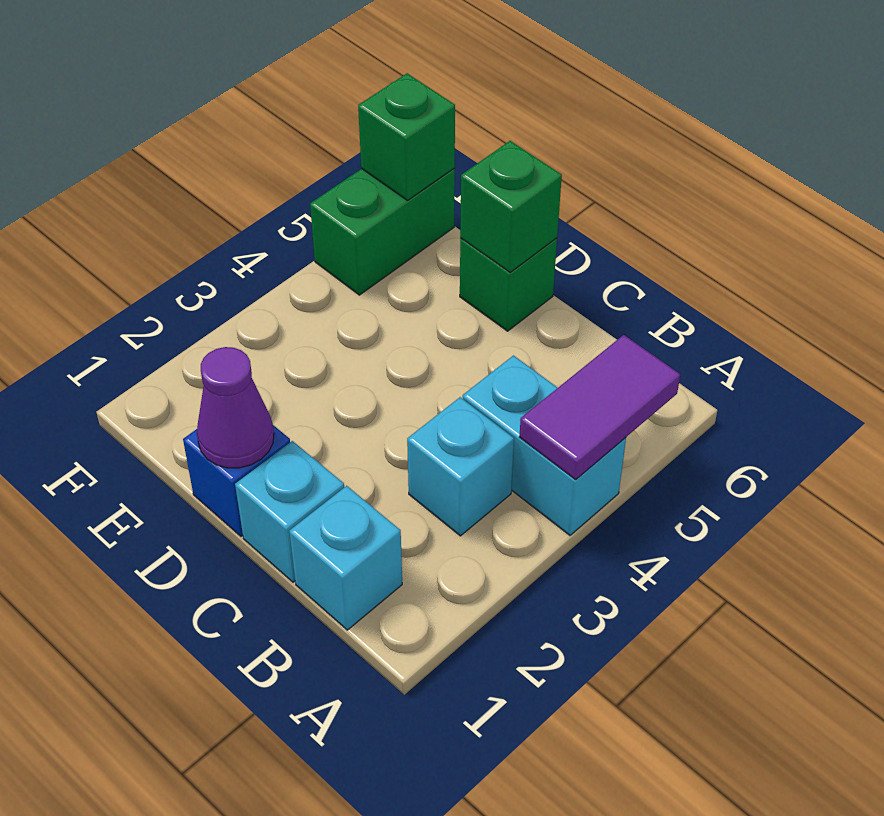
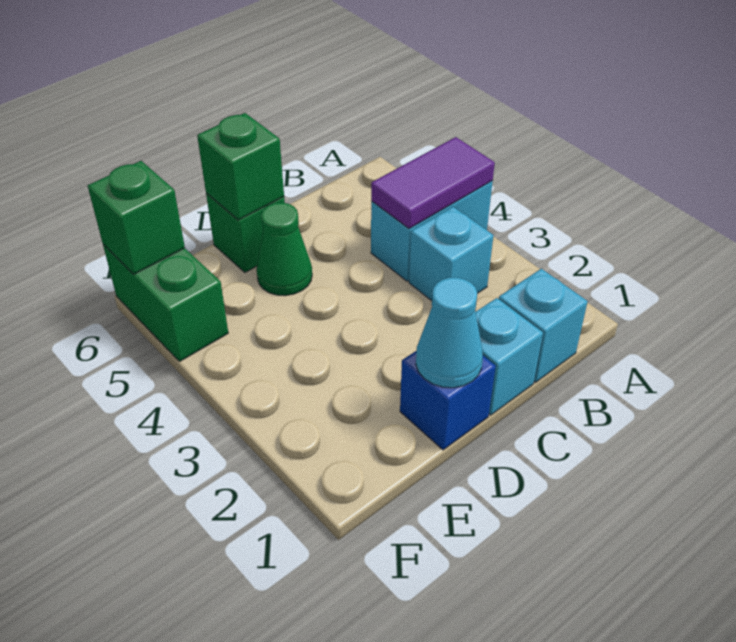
purple tile A4:A5 level 2 -> purple tile A4:B4 level 2
purple cone D1 level 2 -> cyan cone D1 level 2
none -> green cone D5 level 1

